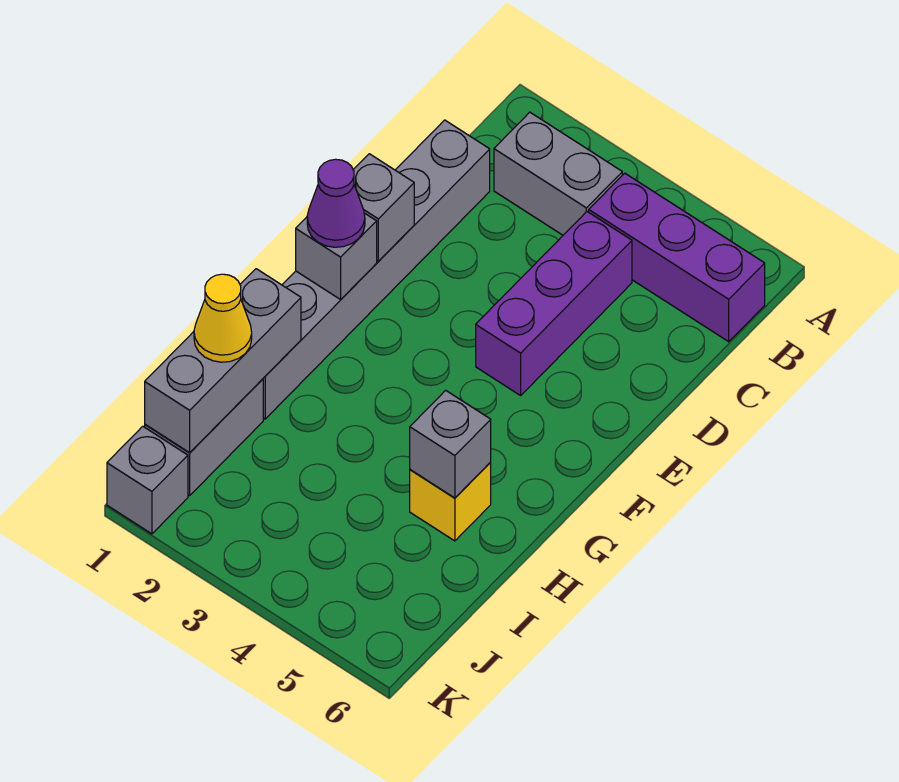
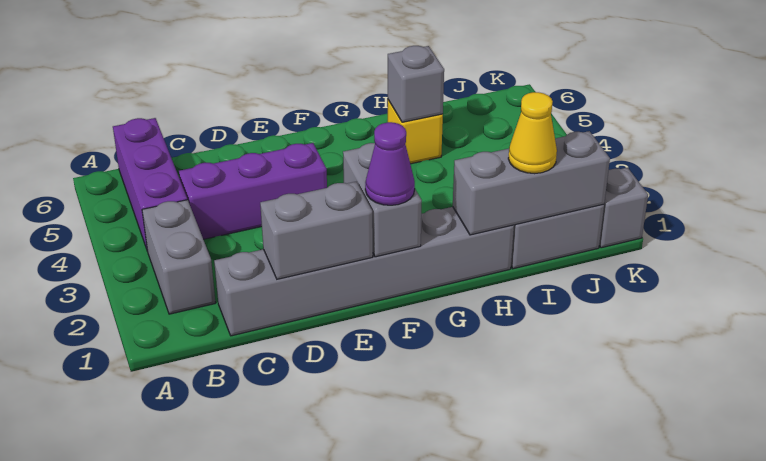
grey brick E1 level 2 -> grey brick D1:E1 level 2
grey brick F1 level 2 -> grey brick F1:F2 level 2

